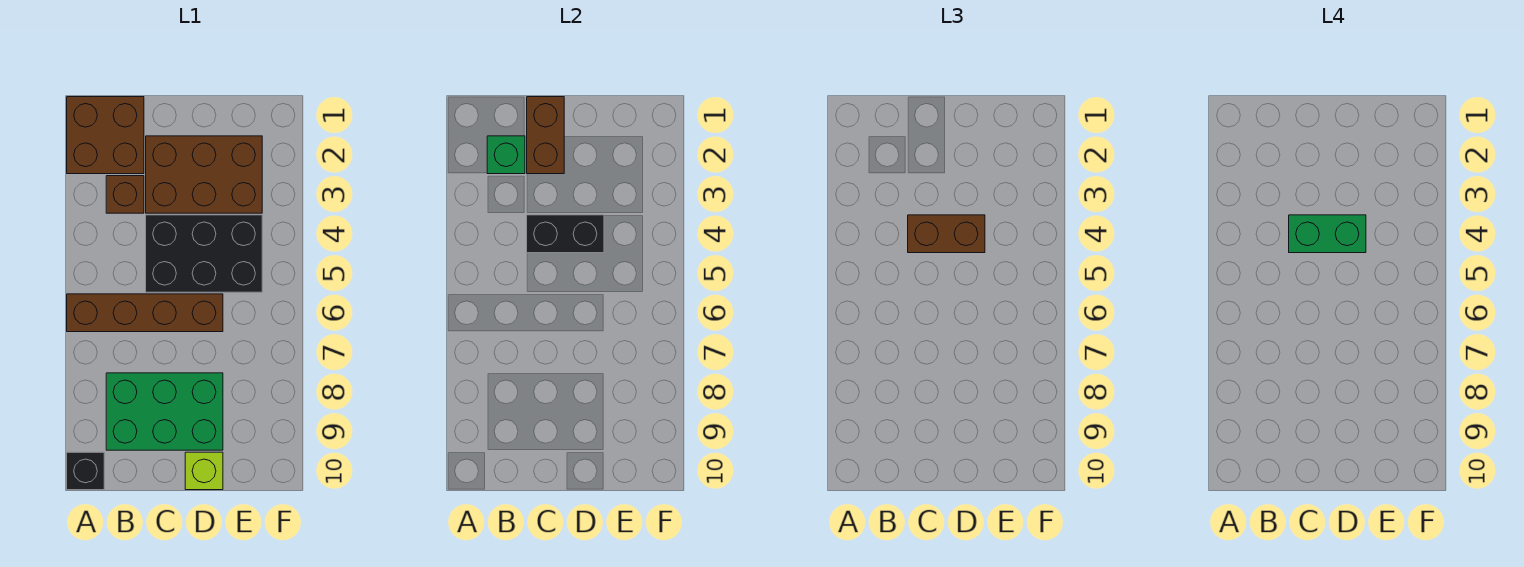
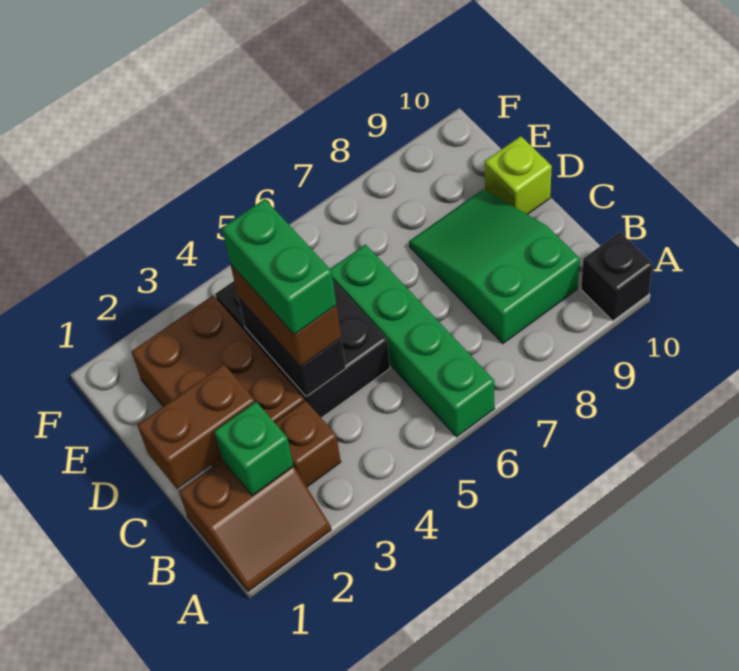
brown brick A1:B2 level 1 -> brown slope A1:B2 level 1 top B
brown brick A6:D6 level 1 -> green brick A6:D6 level 1
green brick B8:D9 level 1 -> green slope B8:D9 level 1 top B

